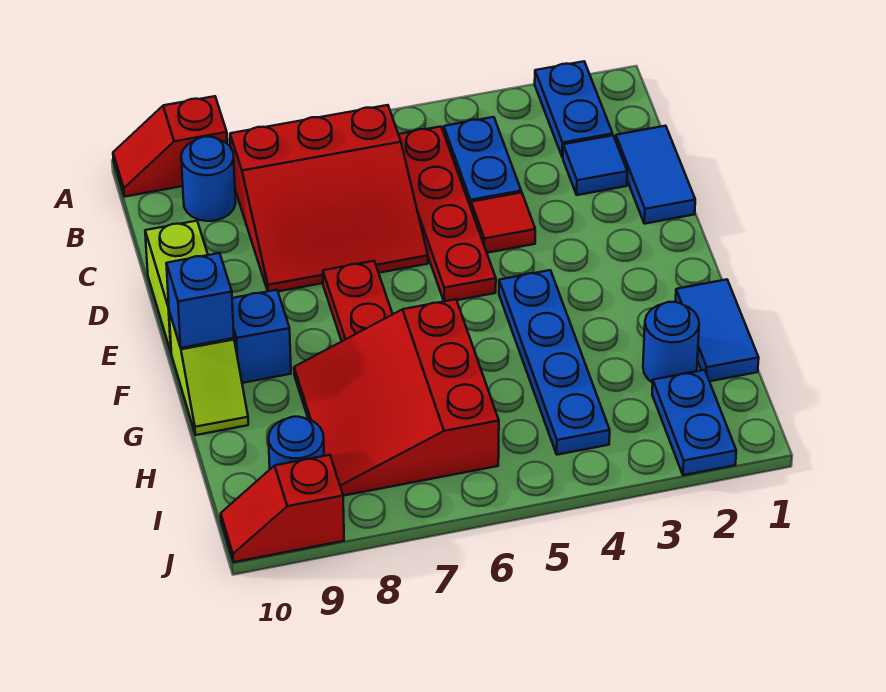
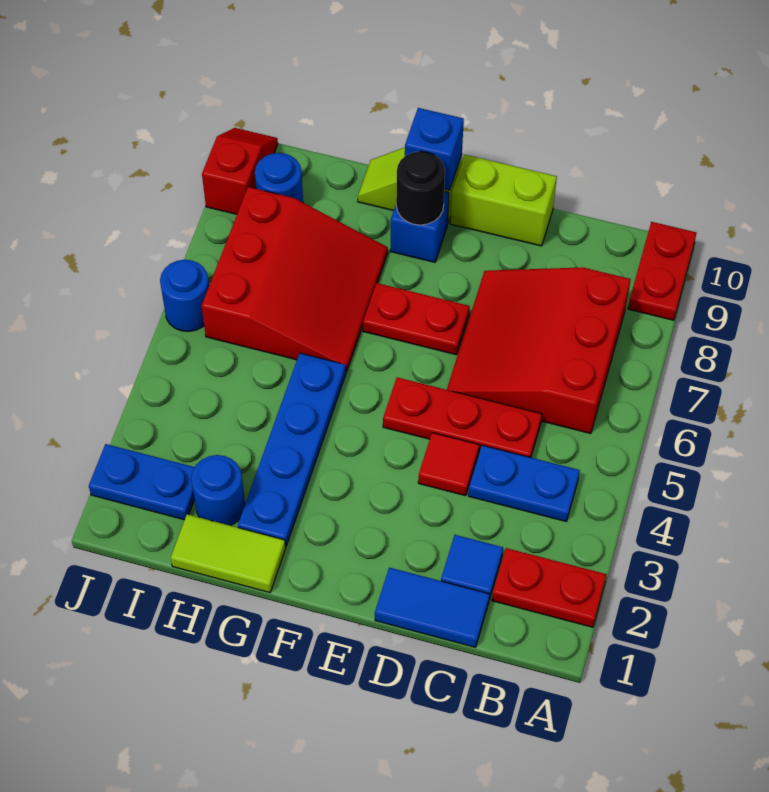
blue plate A2:B2 level 1 -> red plate A2:B2 level 1
red slope A9:A10 level 1 top 9 -> red plate A9:A10 level 1
red plate B5:E5 level 1 -> red plate C5:E5 level 1
blue round brick B9 level 1 -> blue round brick J6 level 1
blue plate F4:I4 level 1 -> blue plate G2:G5 level 1
none -> black round brick F9 level 2
blue tile G1:H1 level 1 -> lime tile G1:H1 level 1
red slope G6:I8 level 1 top 6 -> red slope G6:I8 level 1 top I

